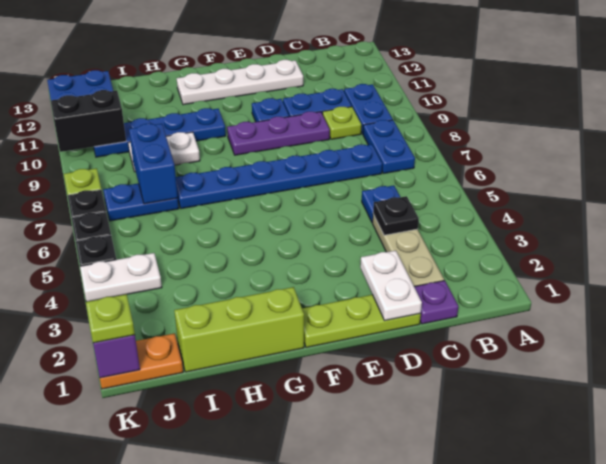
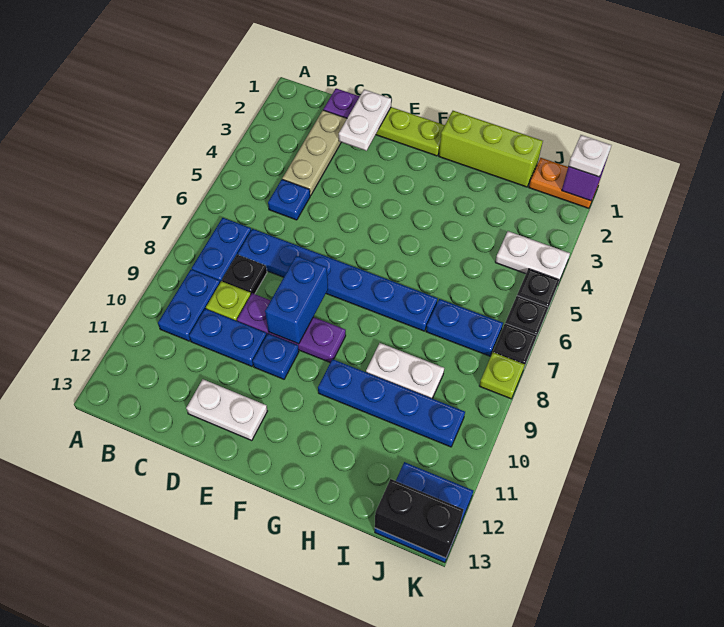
black plate C4 level 2 -> black plate C8 level 1
white plate D12:G12 level 1 -> white plate D12:E12 level 1
blue brick I7:I8 level 2 -> blue brick E8:E9 level 2
black brick J10:K10 level 2 -> black brick J13:K13 level 2
lime plate K1 level 3 -> white plate K1 level 3

